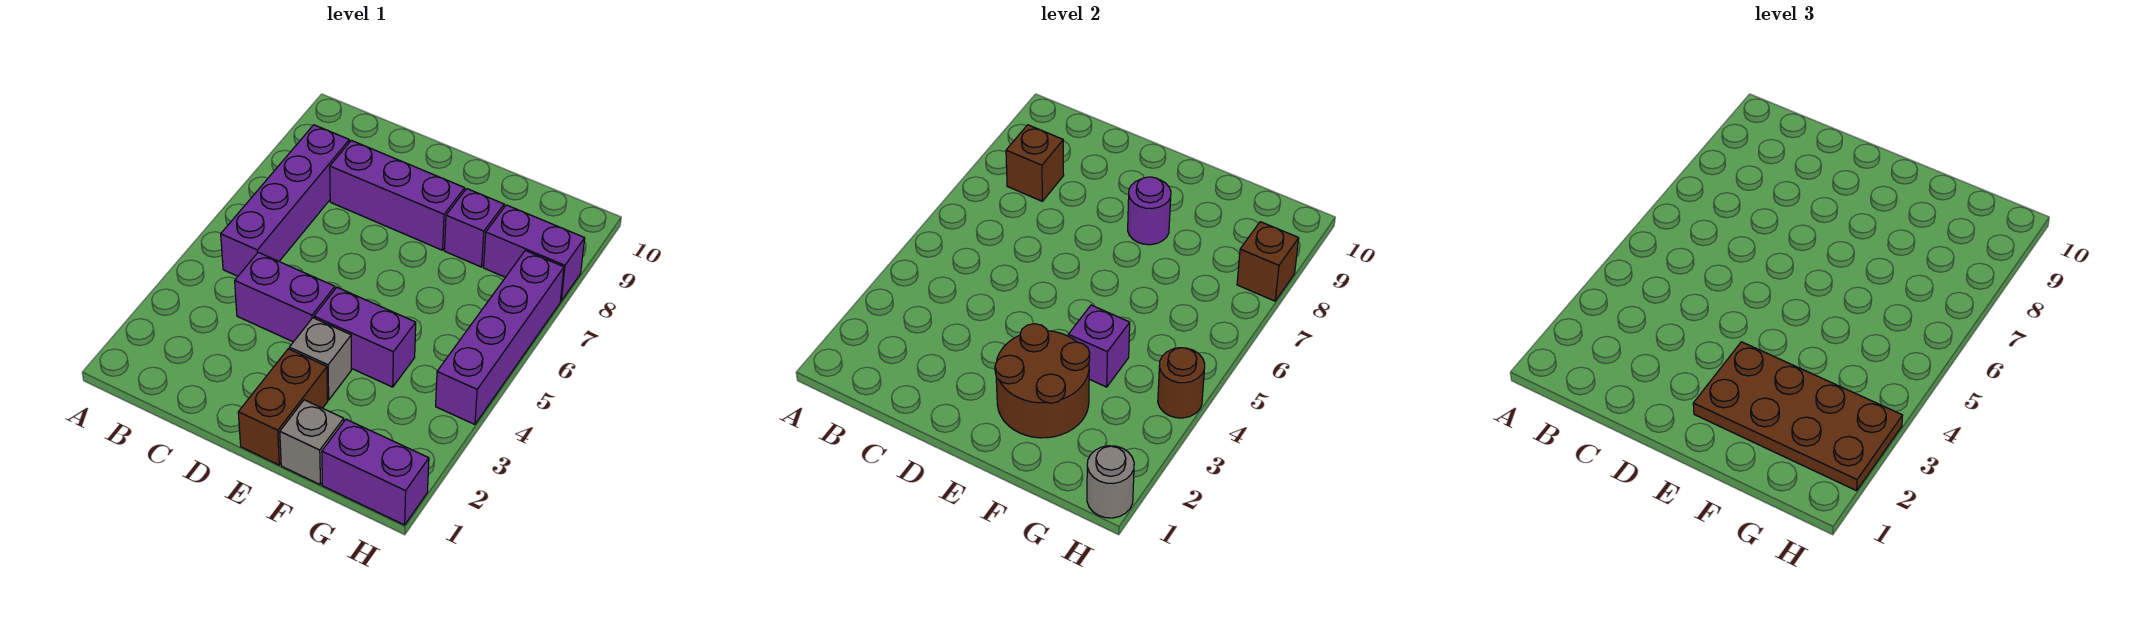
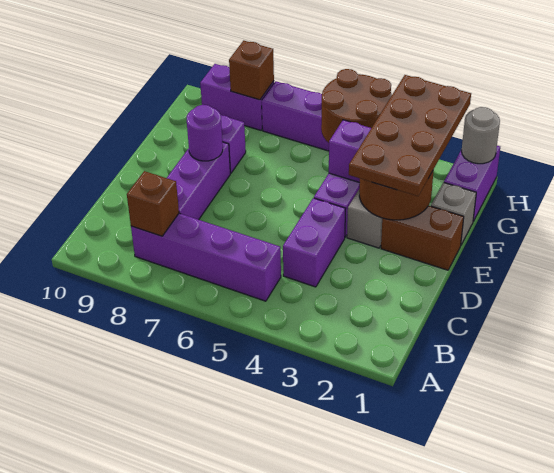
purple brick G8:H8 level 1 -> purple brick H8:H9 level 1
brown round brick H4 level 2 -> brown round brick G4:H5 level 2

